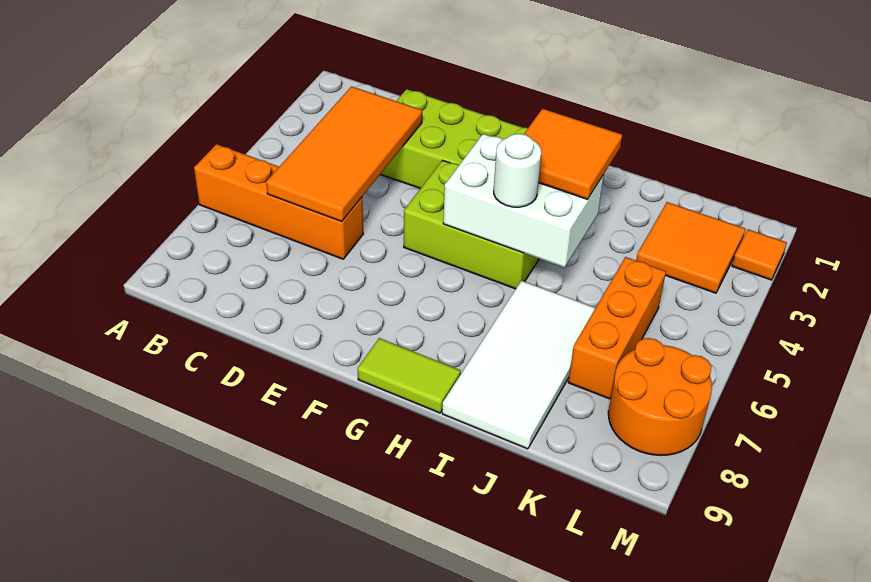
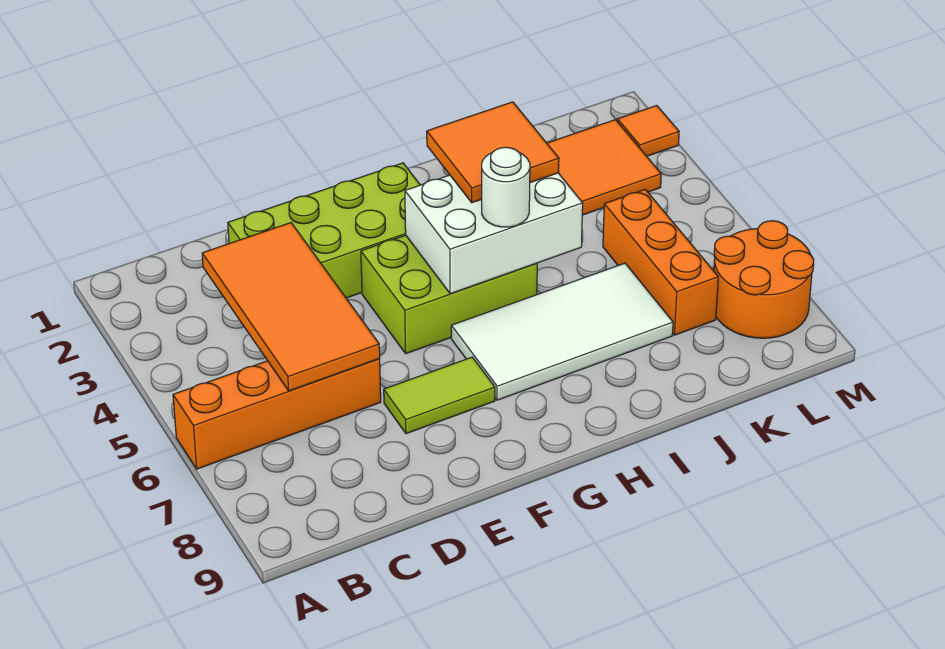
lime tile G9:H9 level 1 -> lime tile E7:F7 level 1
white tile I6:J9 level 1 -> white tile G6:J7 level 1

